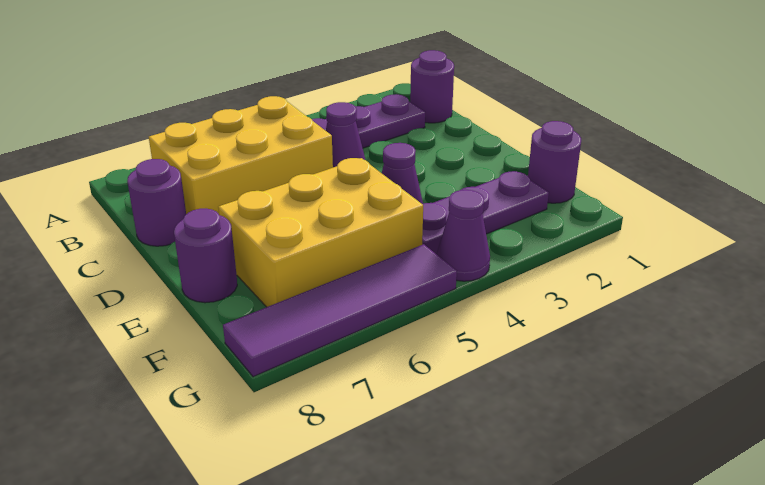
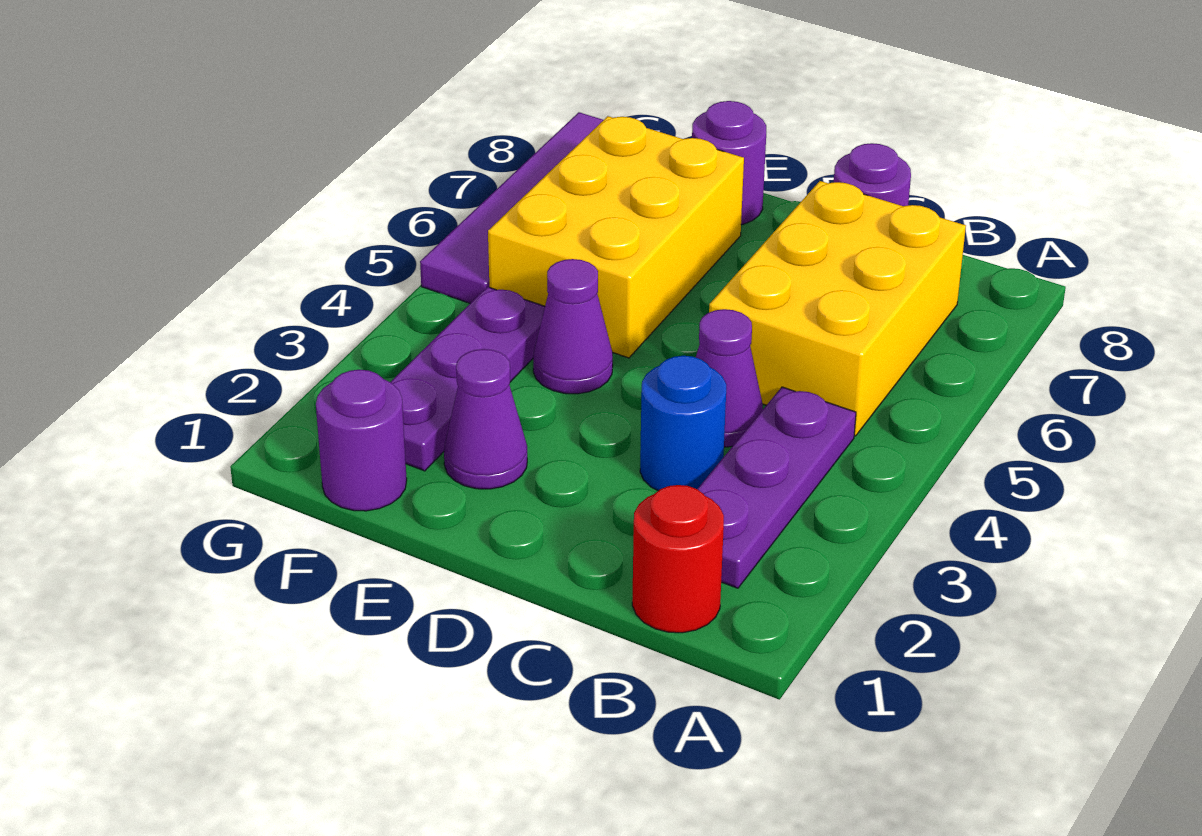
purple round brick B1 level 1 -> red round brick B1 level 1
none -> blue round brick C3 level 1
purple cone G4 level 1 -> purple cone E2 level 1

